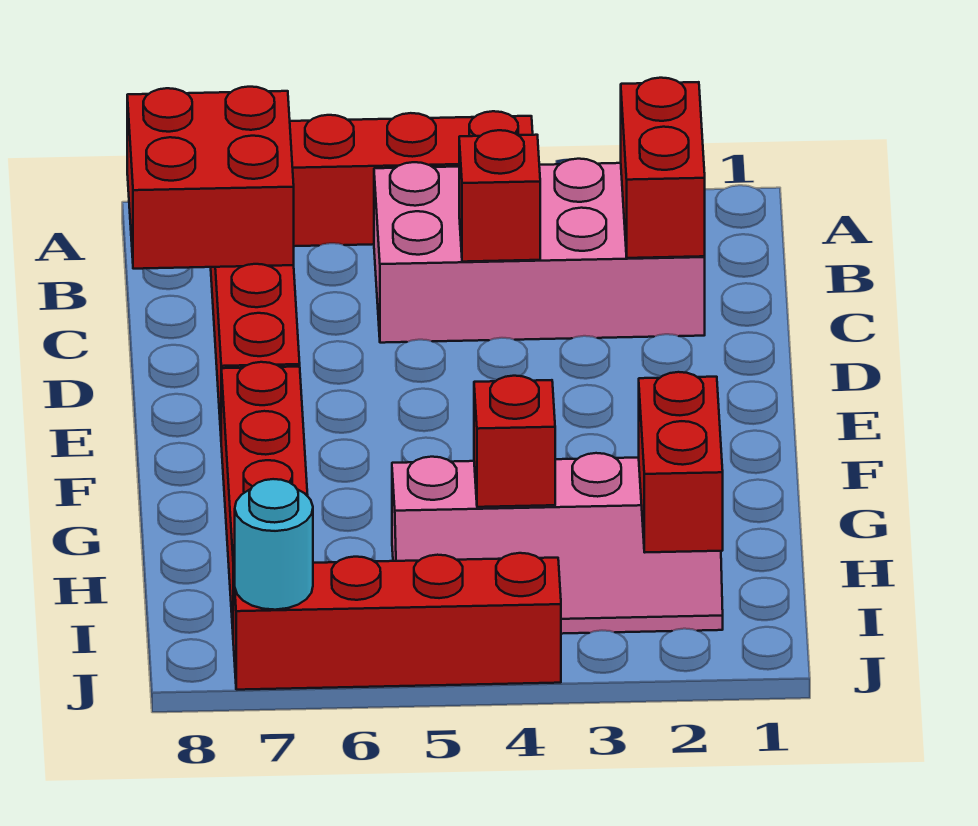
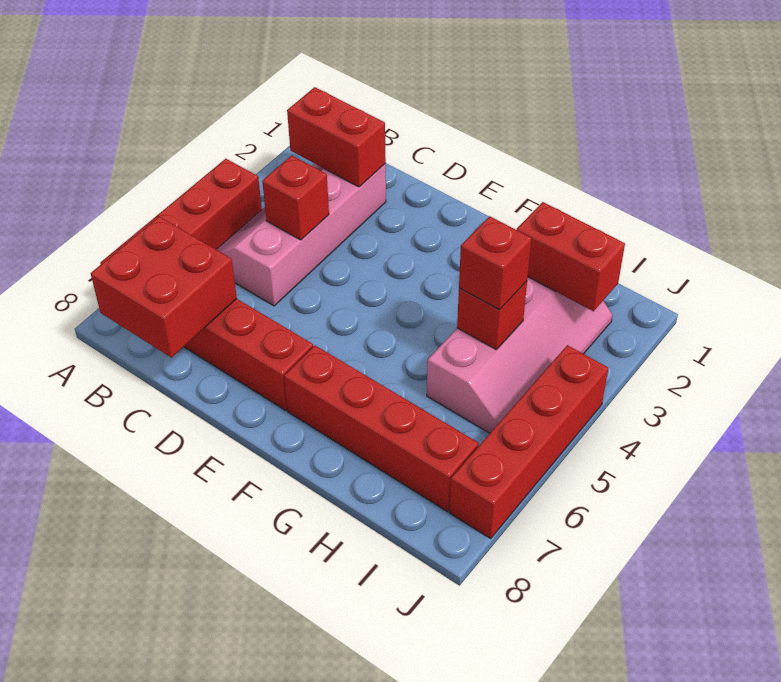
pink brick B2:C5 level 1 -> pink slope B2:C5 level 1 top C
none -> red brick H4 level 3
cyan round brick J7 level 2 -> none

